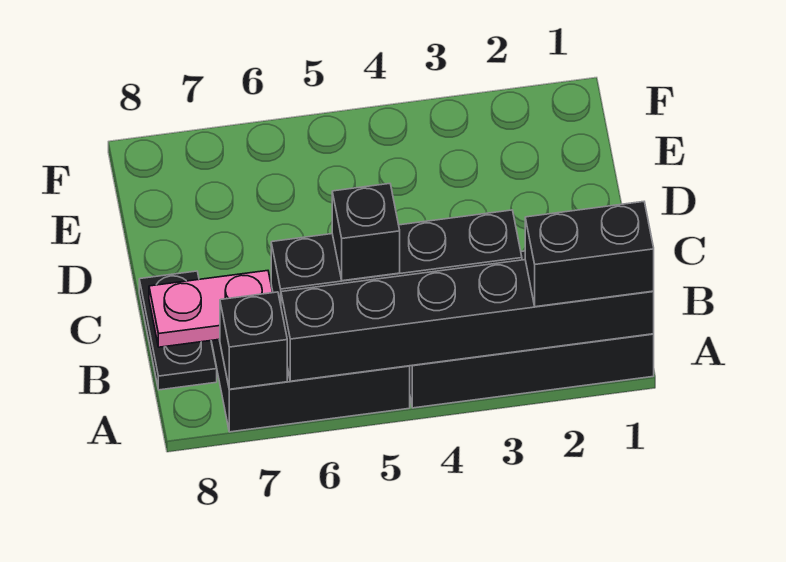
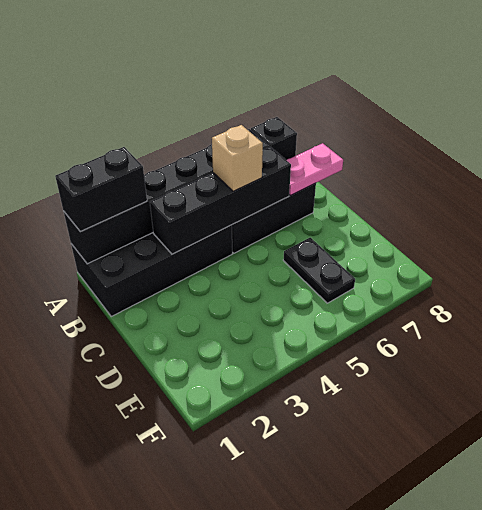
black brick B5 level 3 -> tan brick B5 level 3
black plate B8:C8 level 1 -> black plate D6:E6 level 1

